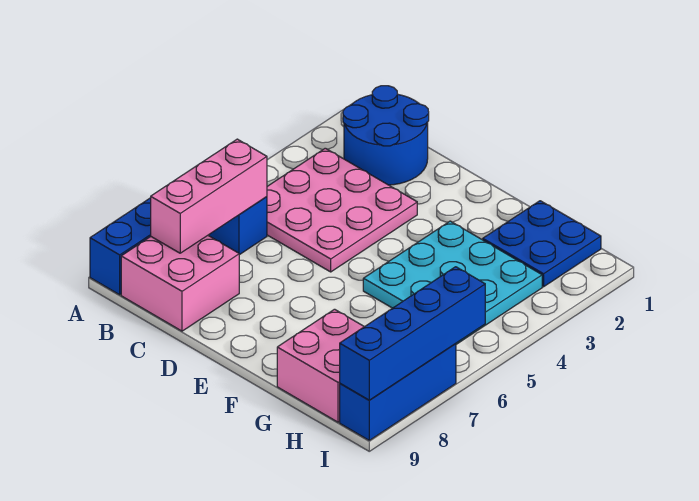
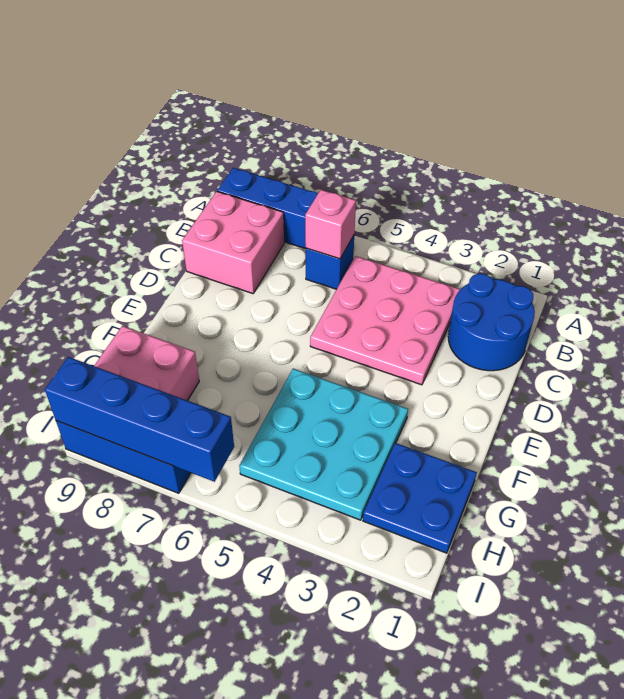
pink brick B6:B8 level 2 -> pink brick B6 level 2

